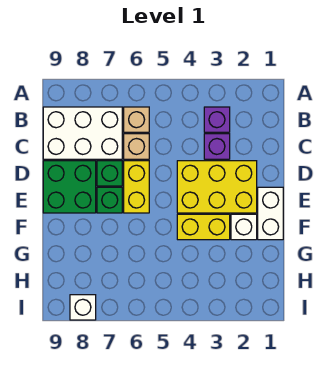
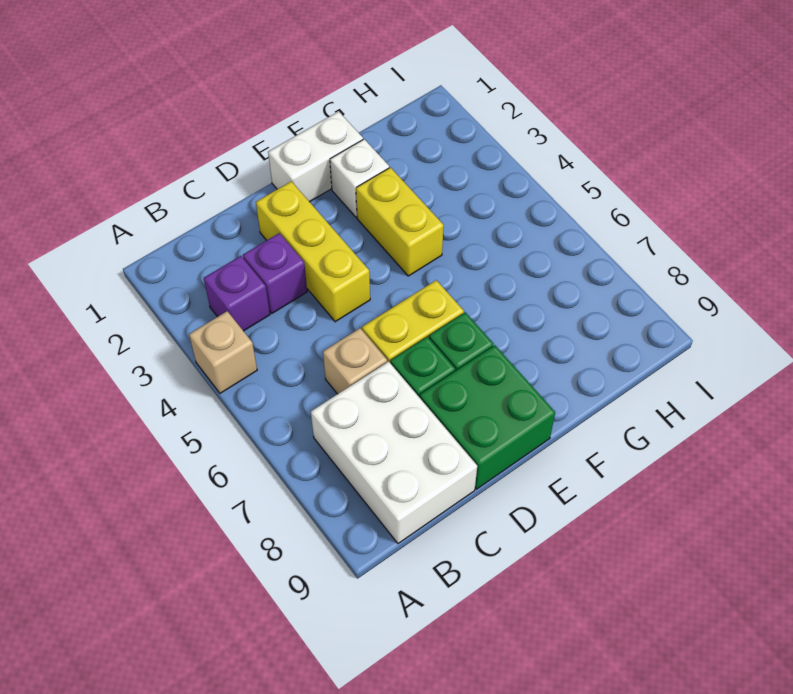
tan brick B6 level 1 -> tan brick A4 level 1
yellow brick D2:E4 level 1 -> yellow brick D2:D4 level 1
white brick I8 level 1 -> none

